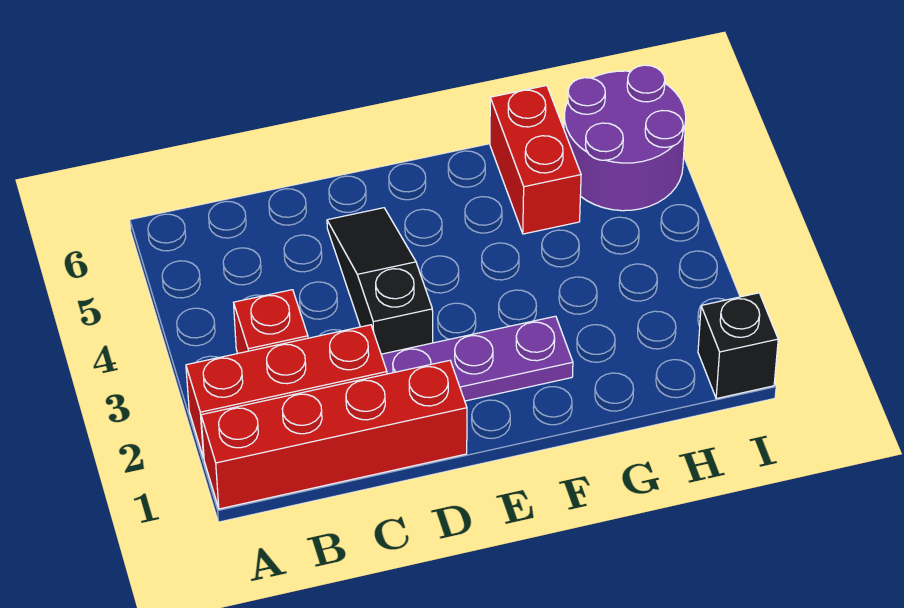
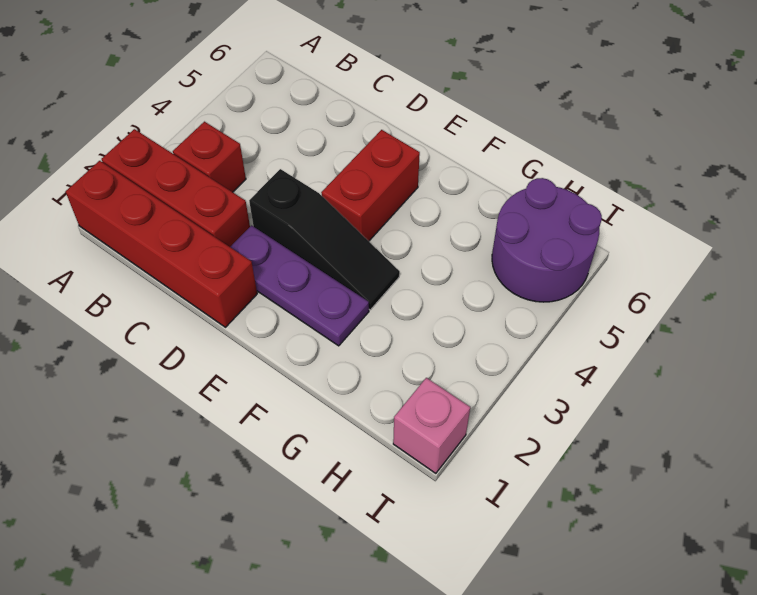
black slope D3:D5 level 1 top 3 -> black slope D3:F3 level 1 top D
red brick G5:G6 level 1 -> red brick E4:E5 level 1
black brick I1 level 1 -> pink brick I1 level 1

